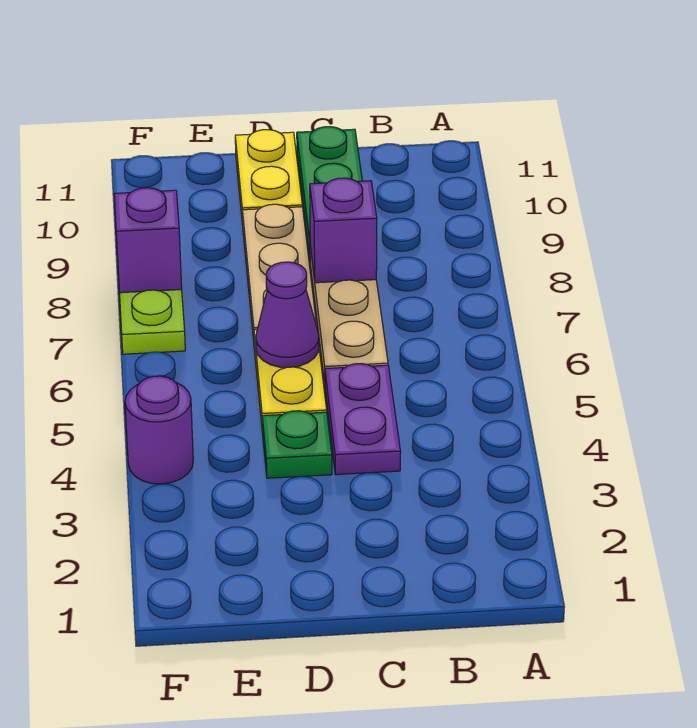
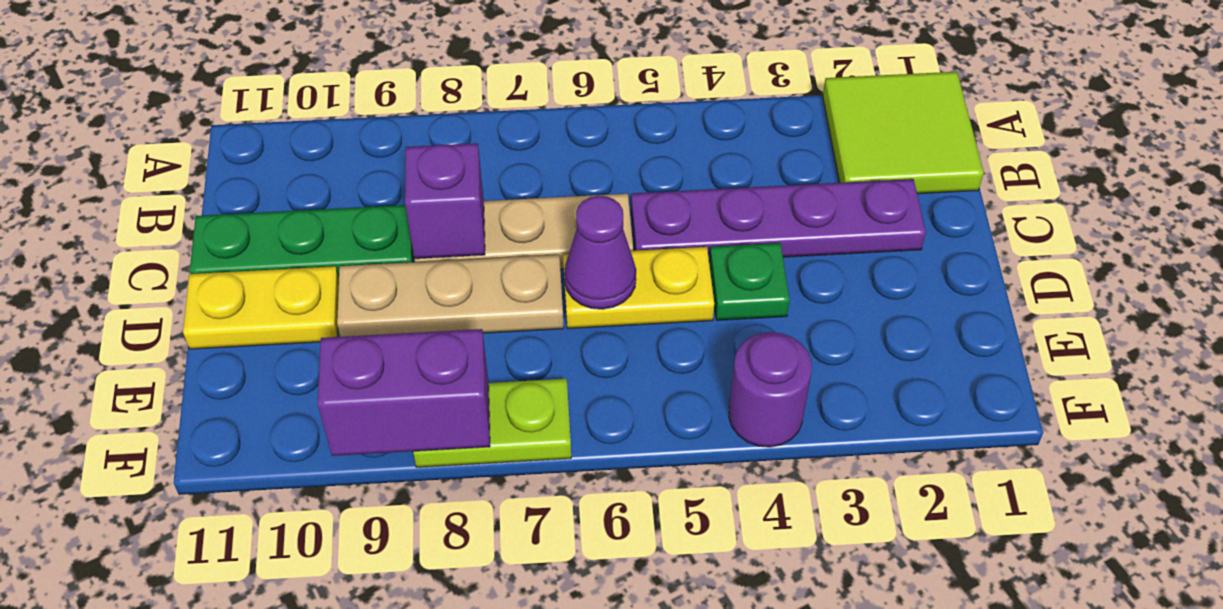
none -> lime tile A1:B2 level 1
purple plate C4:C5 level 1 -> purple plate C2:C5 level 1
purple brick F8 level 2 -> purple brick F8:F9 level 2

